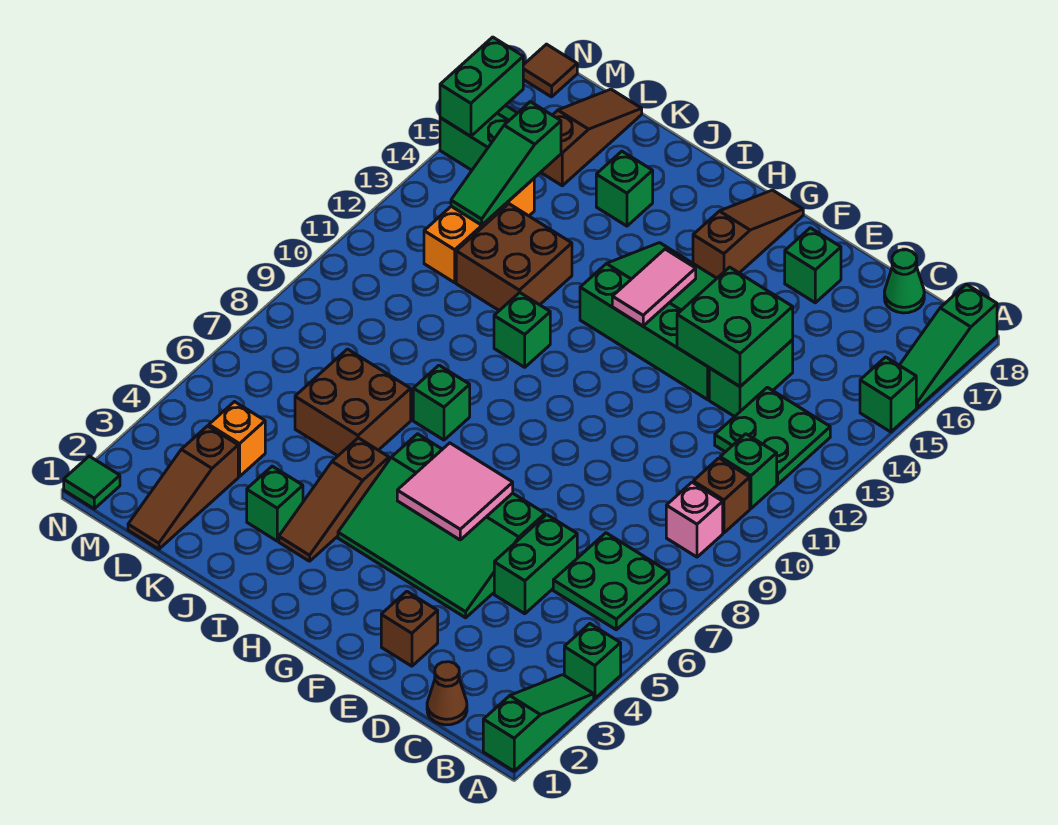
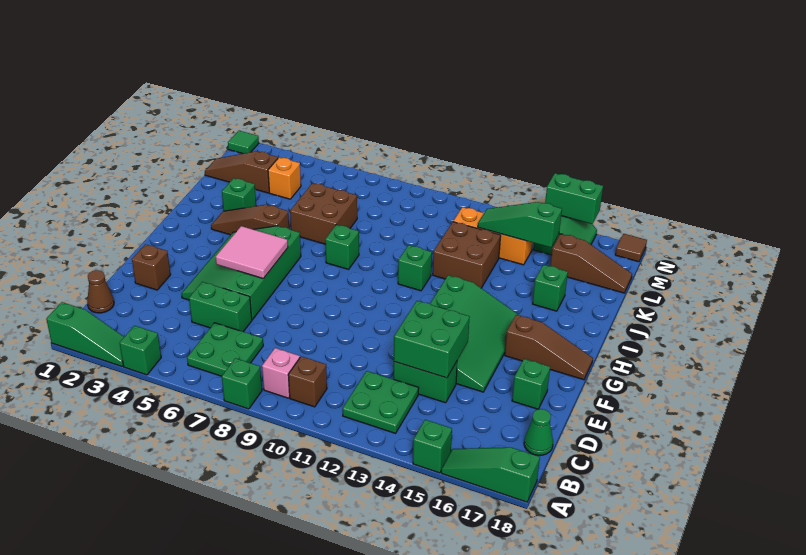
green brick B11 level 1 -> green brick A8 level 1
pink tile G13:G14 level 2 -> none

